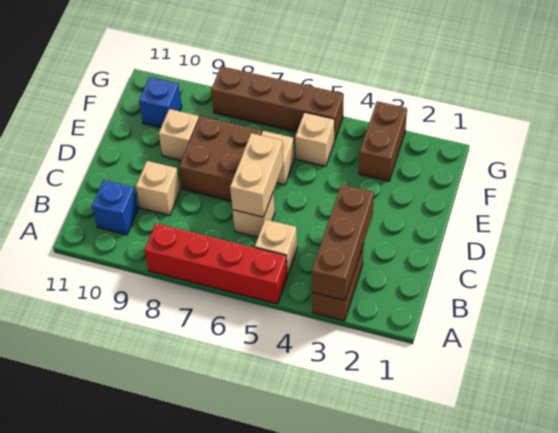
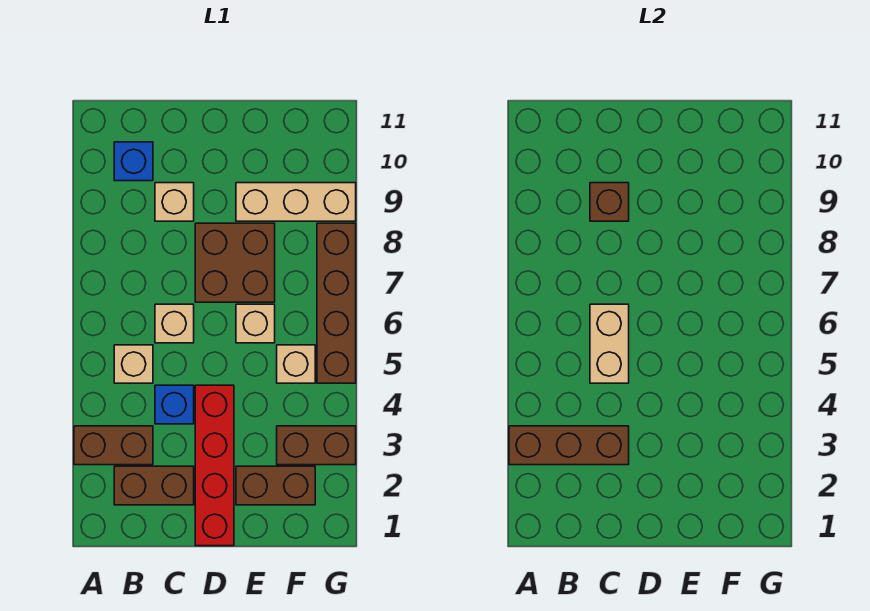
red brick A5:A8 level 1 -> red brick D1:D4 level 1
none -> brown brick B2:C2 level 1
tan brick C6:D6 level 2 -> tan brick C5:C6 level 2
none -> brown brick C9 level 2
none -> brown brick E2:F2 level 1
tan brick E9 level 1 -> tan brick E9:G9 level 1
blue brick F10 level 1 -> blue brick C4 level 1

